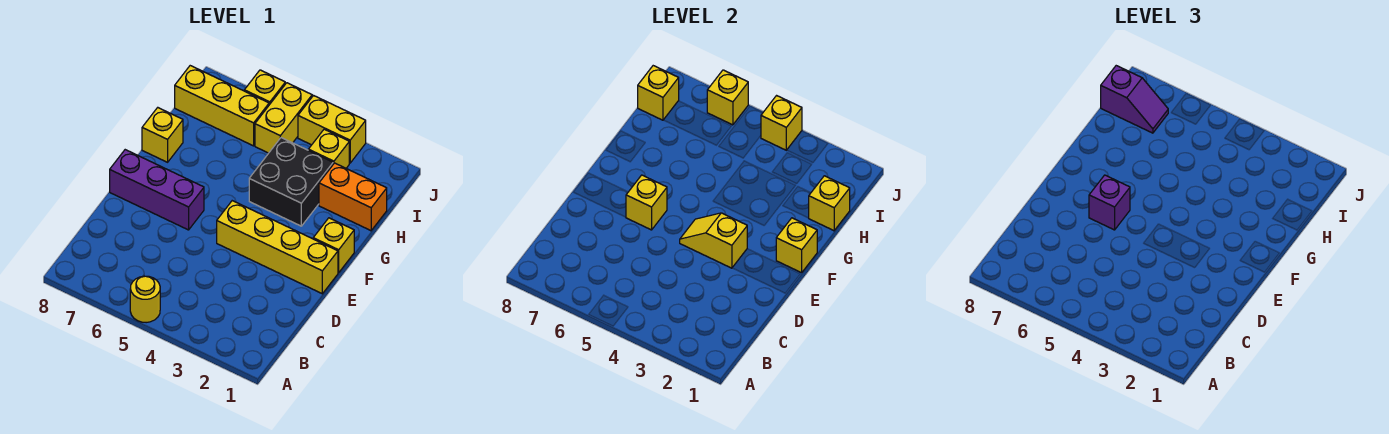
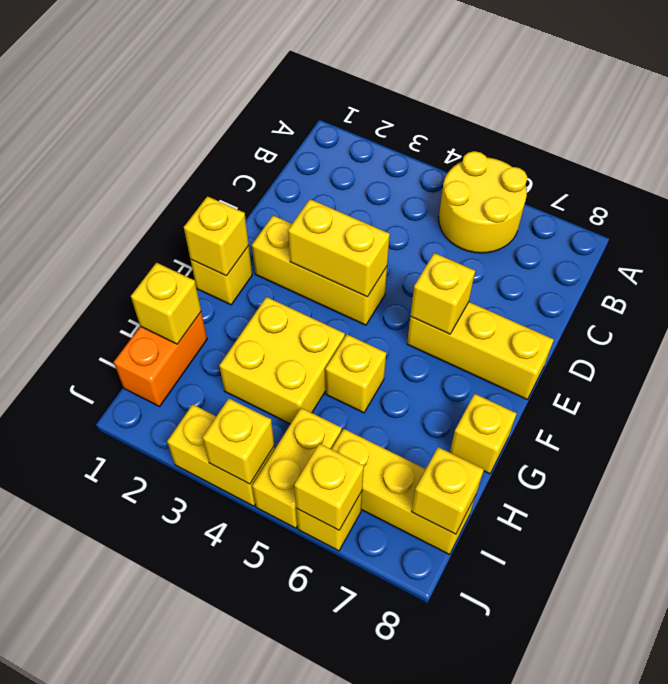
yellow round brick A5 level 1 -> yellow round brick A5:B6 level 1
yellow brick E1:E4 level 1 -> yellow brick E2:E4 level 1
yellow slope E3:E4 level 2 top 3 -> yellow brick E3:E4 level 2
purple brick E6:E8 level 1 -> yellow brick E6:E8 level 1
purple brick E6 level 3 -> none
black brick G3:H4 level 1 -> yellow brick G3:H4 level 1
orange brick H1:H2 level 1 -> orange brick H1:I1 level 1
yellow brick I3 level 1 -> yellow brick G5 level 1
purple slope I7:I8 level 3 top 8 -> none

